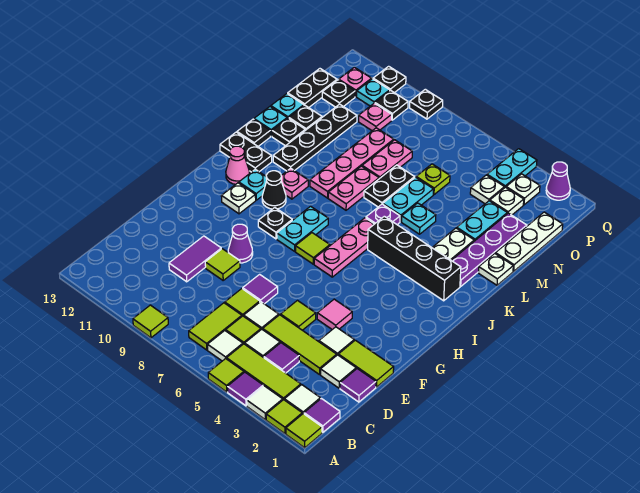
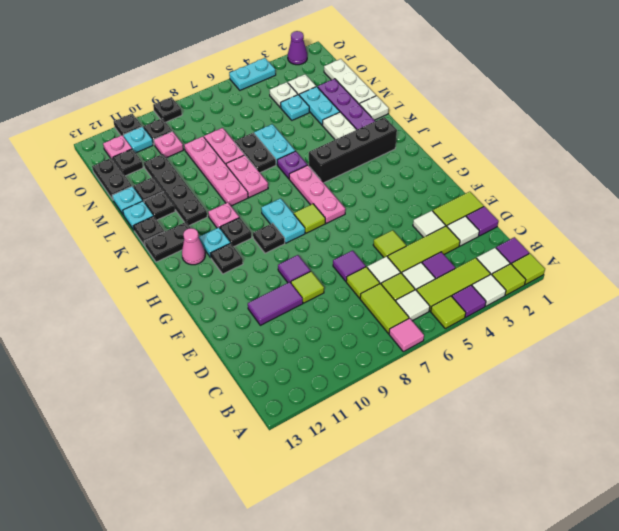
lime tile A9 level 1 -> none
purple tile D10:E10 level 1 -> purple tile E10:E11 level 1
pink tile F4 level 1 -> pink tile A7 level 1
purple cone F9 level 1 -> purple tile F9 level 1
white plate H11 level 1 -> black plate H11 level 1
black cone I10 level 1 -> black plate I10 level 1
cyan plate L5 level 1 -> cyan plate N4 level 1
lime plate N6 level 1 -> none
white plate P3 level 1 -> none
cyan plate P4:Q4 level 1 -> cyan plate Q4:Q5 level 1

